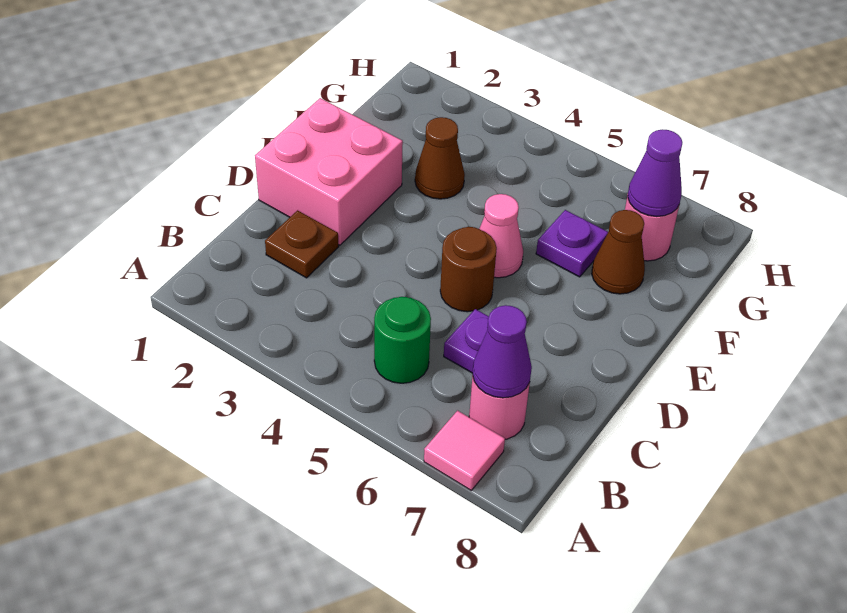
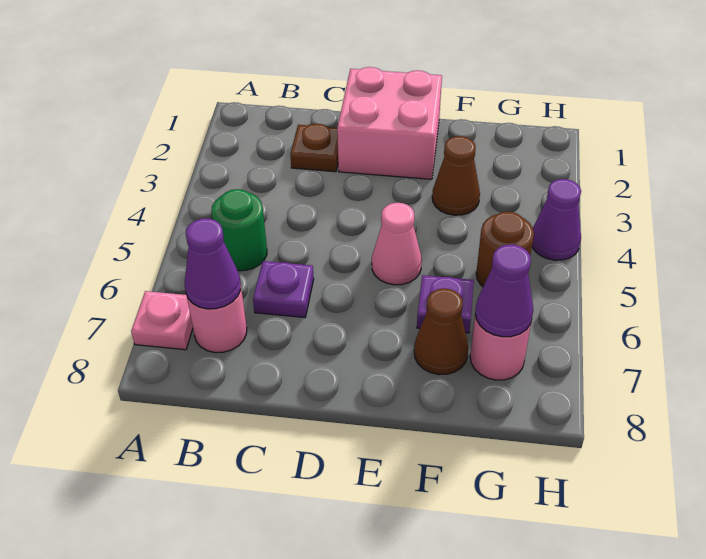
pink tile A7 level 1 -> pink plate A7 level 1
brown round brick D5 level 1 -> brown round brick G5 level 1
none -> purple cone H4 level 1

